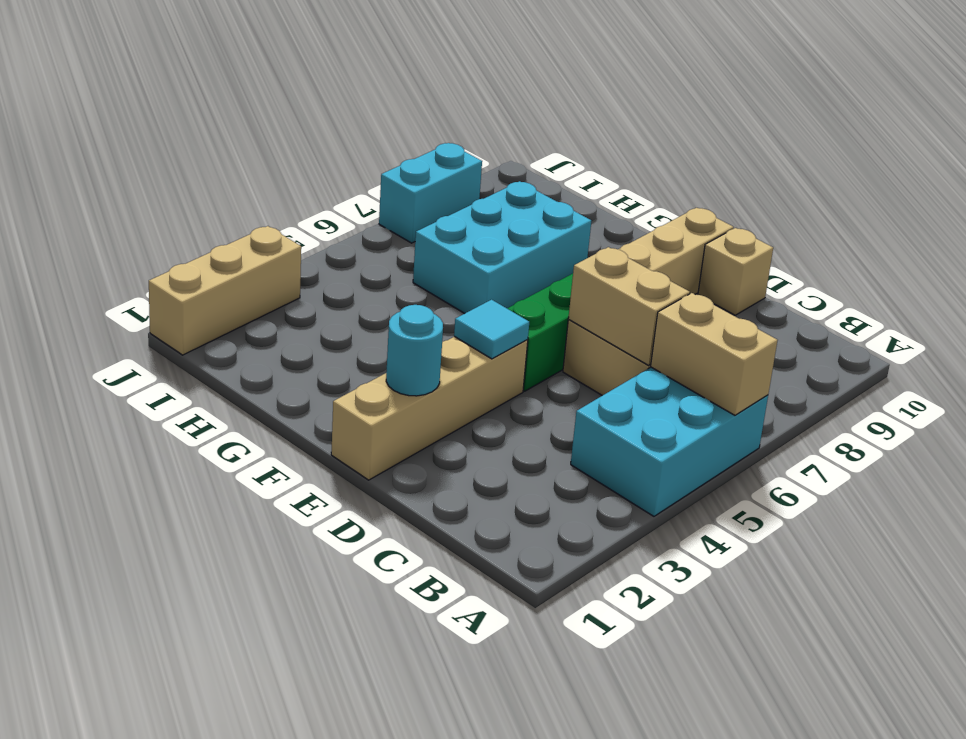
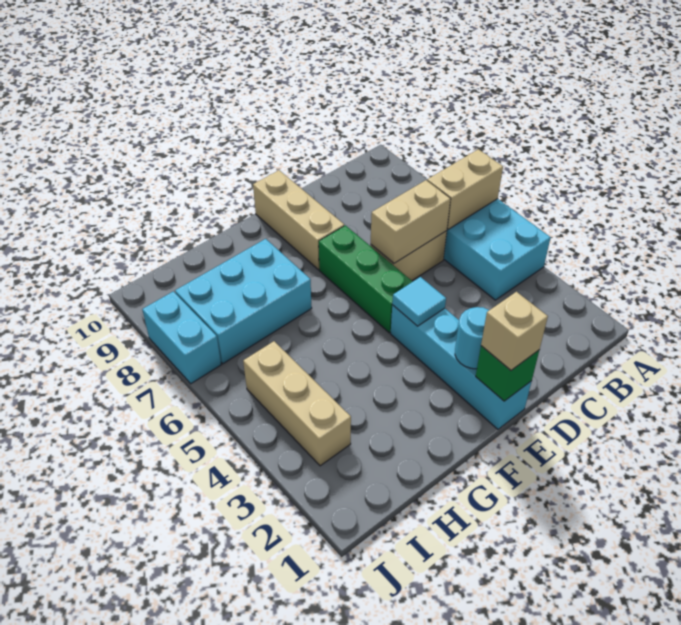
tan brick D10 level 1 -> tan brick E1 level 3
tan brick E1:E4 level 1 -> cyan brick E1:E4 level 1
none -> green brick E1 level 2
cyan brick G6:H8 level 1 -> cyan brick G7:I8 level 1
tan brick J1:J3 level 1 -> tan brick I3:I5 level 1

